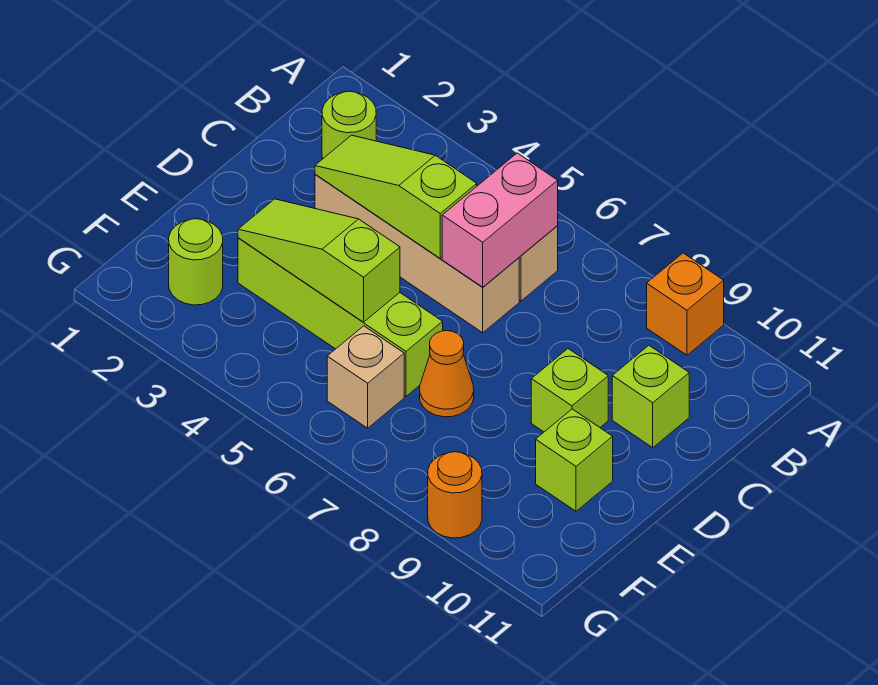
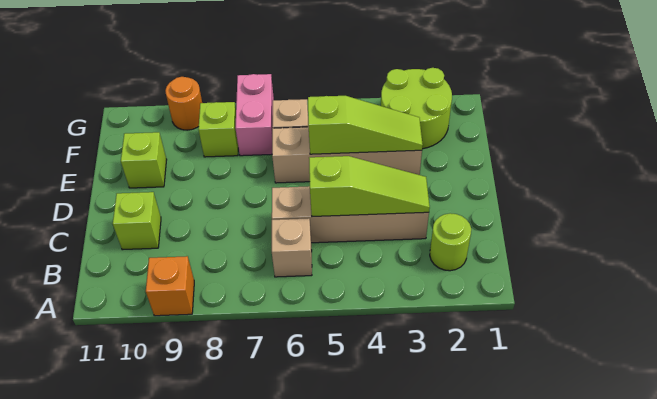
pink brick B6:C6 level 2 -> pink brick F7:G7 level 1
lime brick D9 level 1 -> lime brick F8 level 1
lime brick E3:E6 level 1 -> tan brick E3:E6 level 1
orange cone E7 level 1 -> none
lime round brick F2 level 1 -> lime round brick F2:G3 level 1

